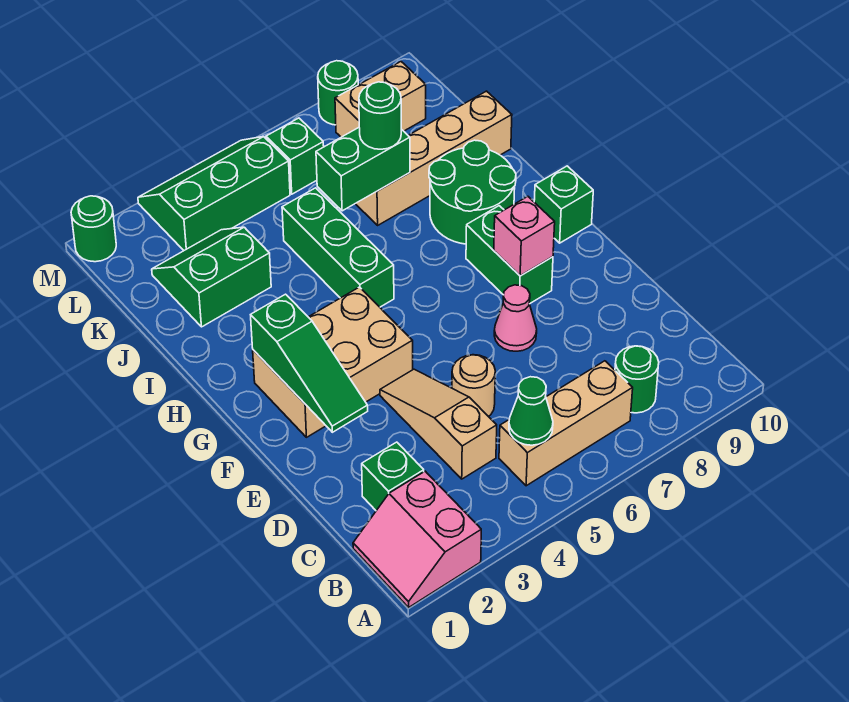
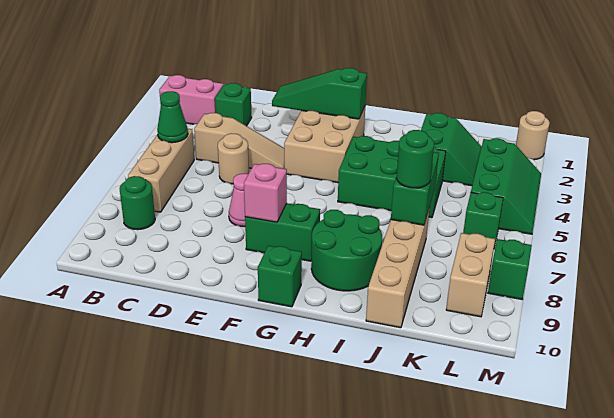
green brick H5:J5 level 1 -> green brick H4:J5 level 1
green round brick M1 level 1 -> tan round brick M1 level 1
green round brick M8 level 1 -> green brick M8 level 1

